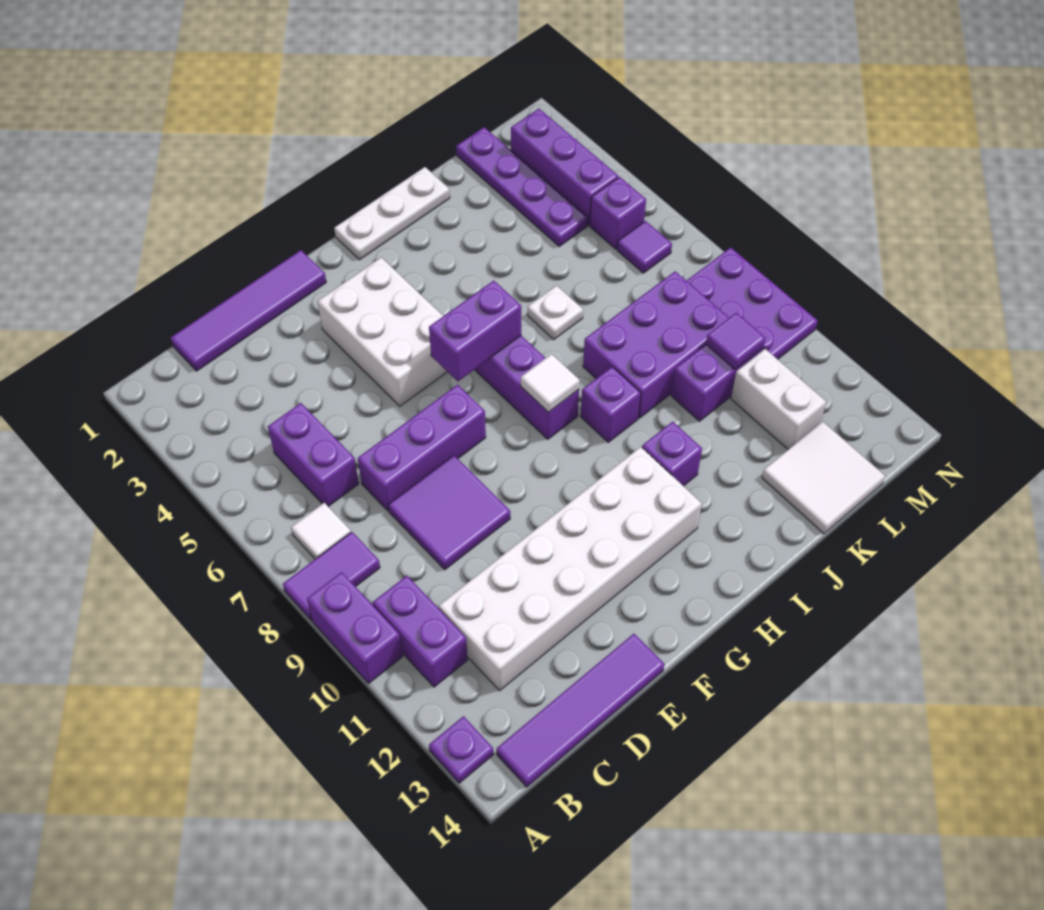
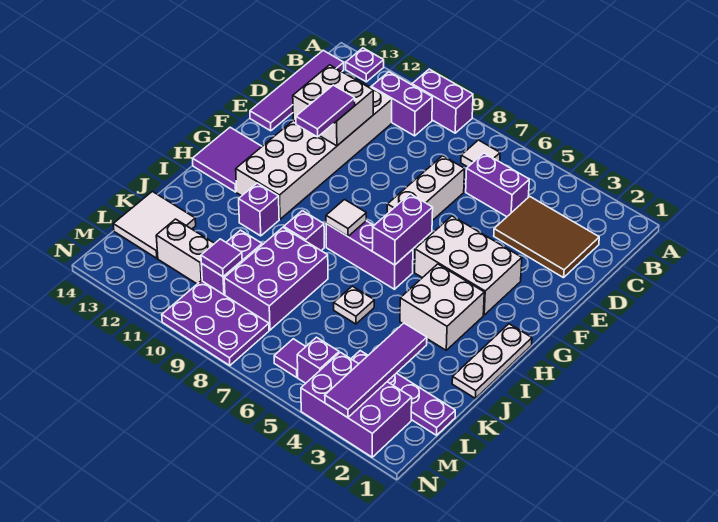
purple tile A8:B8 level 1 -> purple tile E11:F11 level 3
purple tile C1:F1 level 1 -> purple tile K3:N3 level 2
none -> brown tile C2:D4 level 1
purple brick D7:F7 level 1 -> white brick D7:F7 level 1
purple tile D8:E9 level 1 -> purple tile G13:H14 level 1
none -> white brick D11:E12 level 2
none -> white brick H3:I4 level 1
purple brick M2:M4 level 1 -> purple brick M2:N4 level 1

